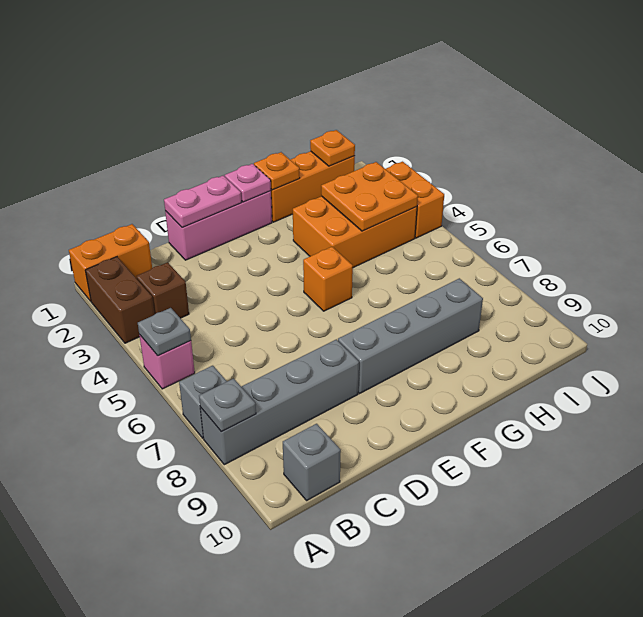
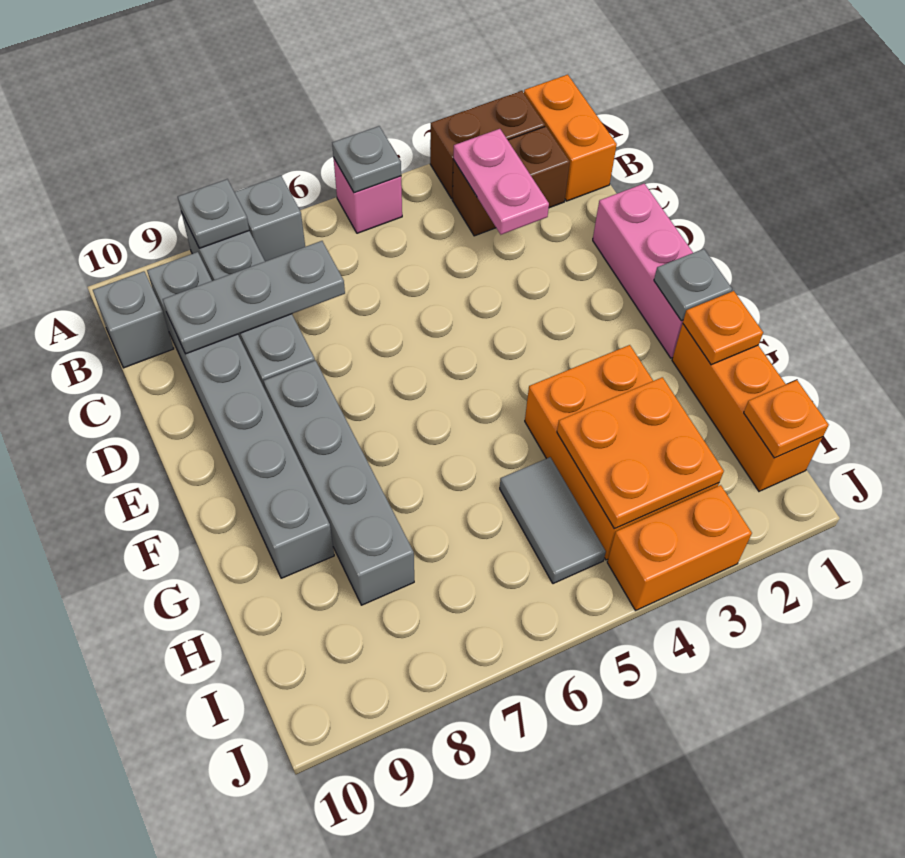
brown brick B3 level 1 -> brown brick B2:B3 level 1
none -> grey brick B9:G9 level 1
none -> grey plate C7:C9 level 2
pink plate D1:E1 level 2 -> pink plate B3:C3 level 2
pink plate F1 level 2 -> grey plate F1 level 2
orange brick F5 level 1 -> none
none -> grey tile H5:I5 level 1

